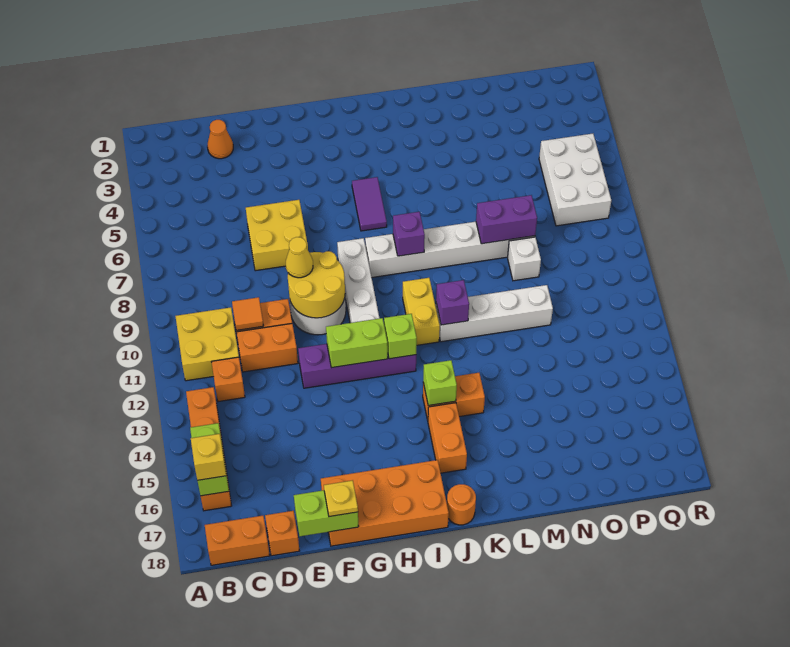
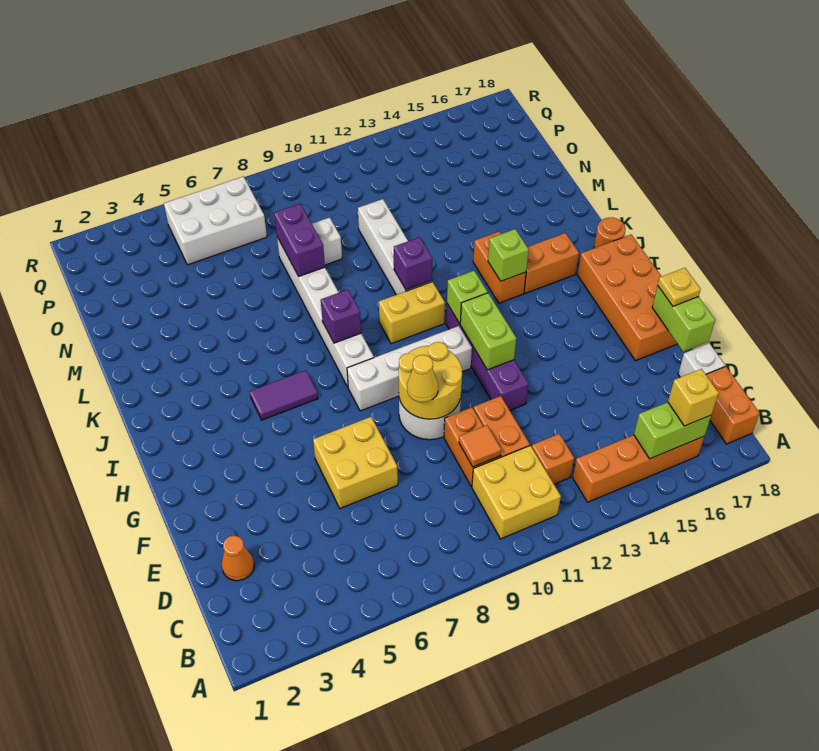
orange brick D18 level 1 -> white brick D18 level 1

